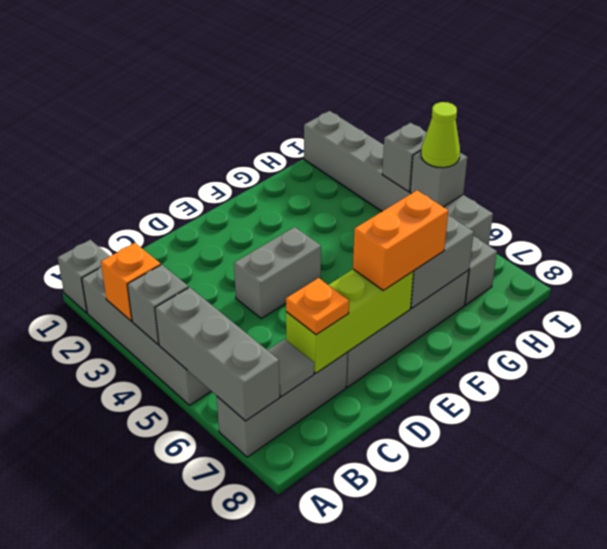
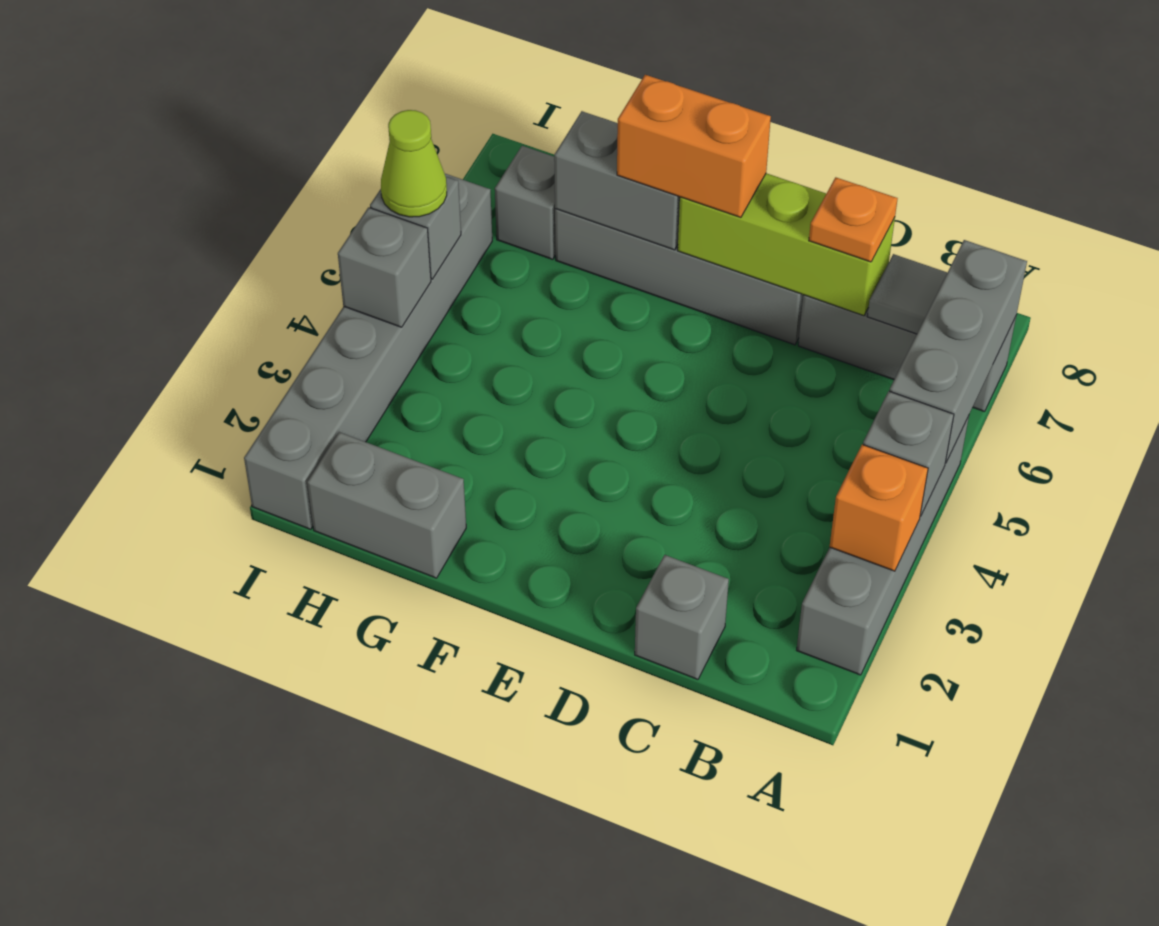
grey brick A1 level 1 -> grey brick C1 level 1
grey brick D4:E4 level 1 -> grey brick G1:H1 level 1

